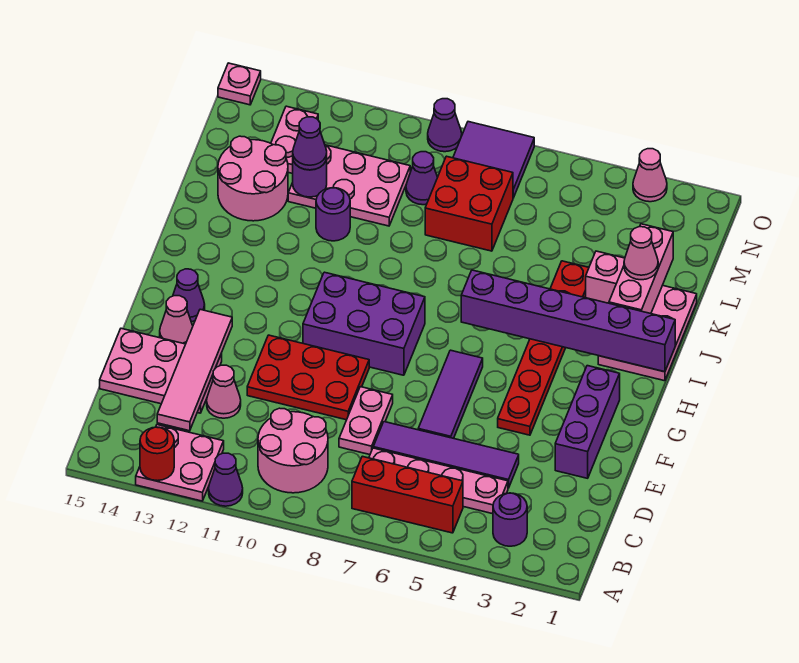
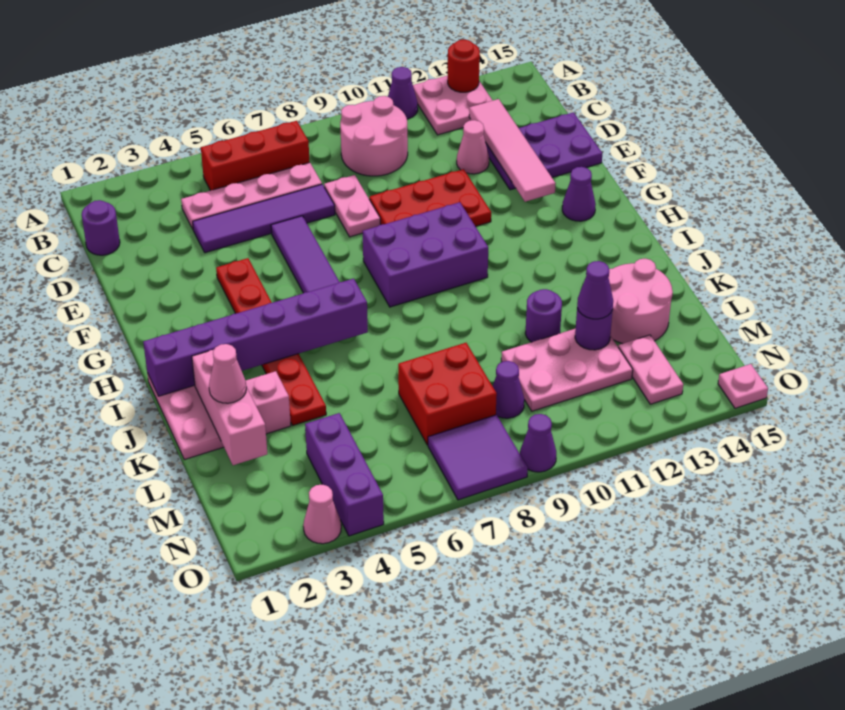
purple round brick B3 level 1 -> purple round brick C1 level 1
pink plate D13:E15 level 1 -> purple plate D13:E15 level 1
purple brick E2:G2 level 1 -> purple brick M4:O4 level 1
pink cone F14 level 1 -> none

